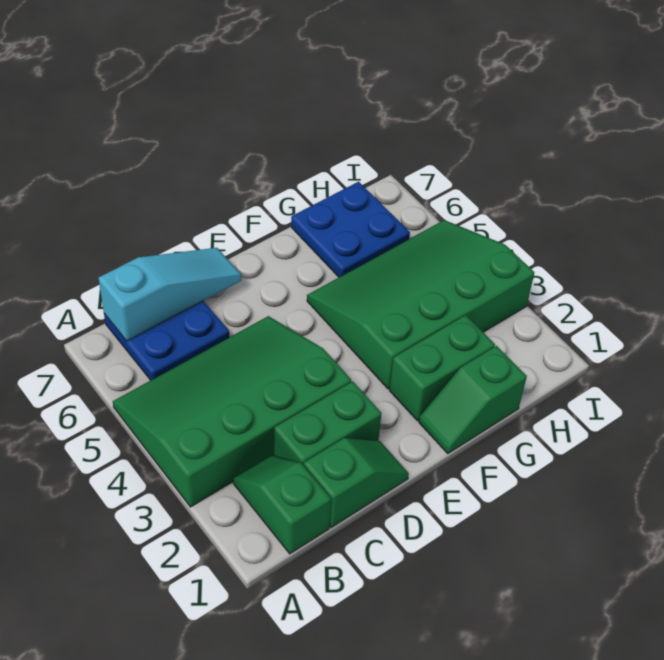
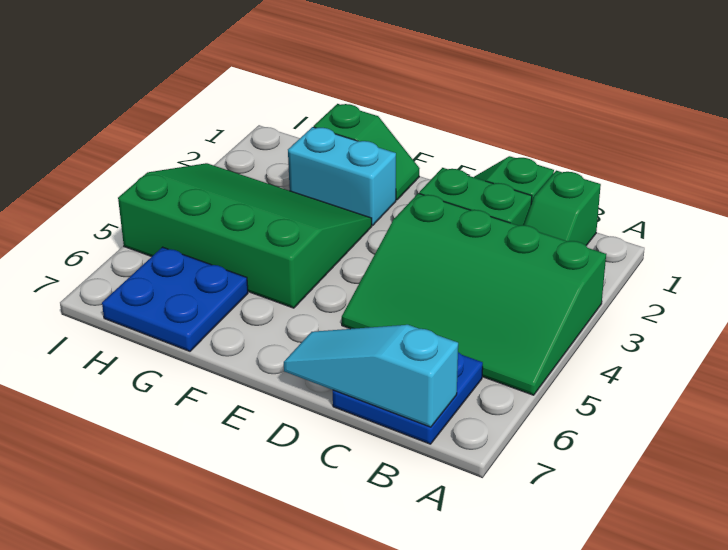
green brick F2:G2 level 1 -> cyan brick F2:G2 level 1
green slope F3:I5 level 1 top 3 -> green slope F3:I5 level 1 top 5

